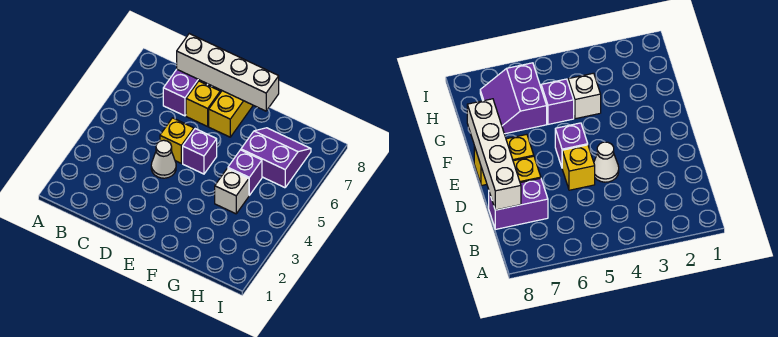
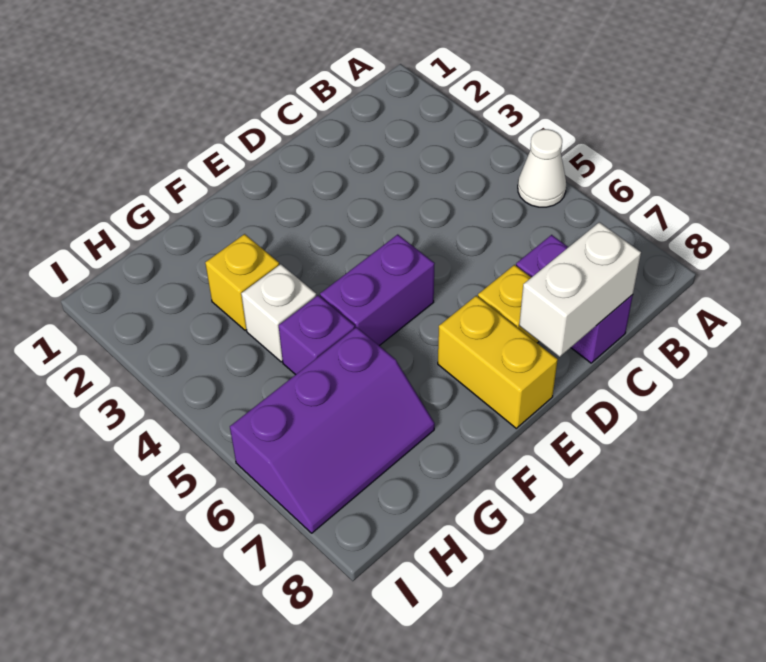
white brick C8:F8 level 2 -> white brick C8:D8 level 2
white cone D4 level 1 -> white cone A5 level 1
yellow brick D5 level 1 -> yellow brick G3 level 1
purple brick E5 level 1 -> purple brick E5:F5 level 1
purple slope G6:H7 level 1 top 6 -> purple slope G6:I7 level 1 top 6

